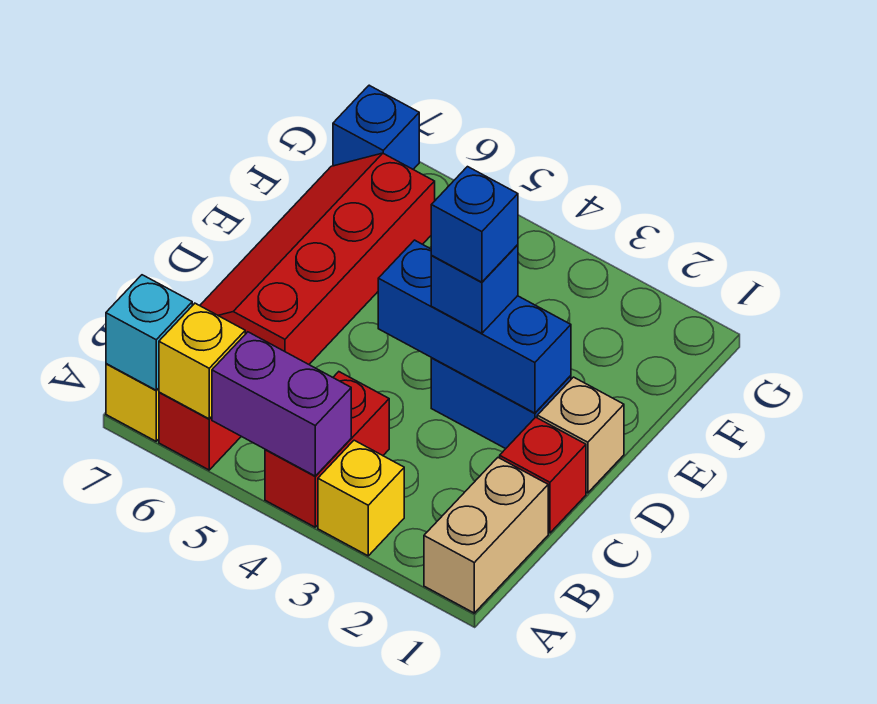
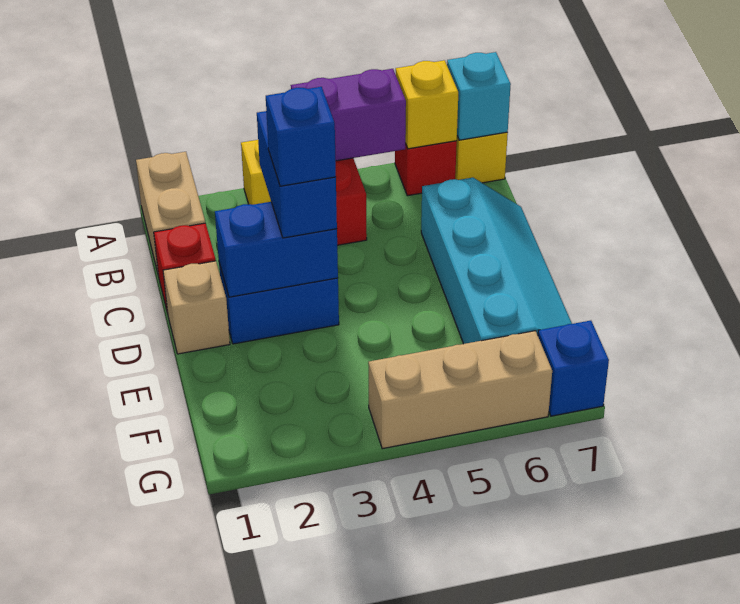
red slope C6:F7 level 1 top 6 -> cyan slope C6:F7 level 1 top 6
blue brick D2:D4 level 2 -> blue brick D2:D3 level 2
blue brick D3 level 3 -> blue brick C3:D3 level 3
none -> tan brick G4:G6 level 1

